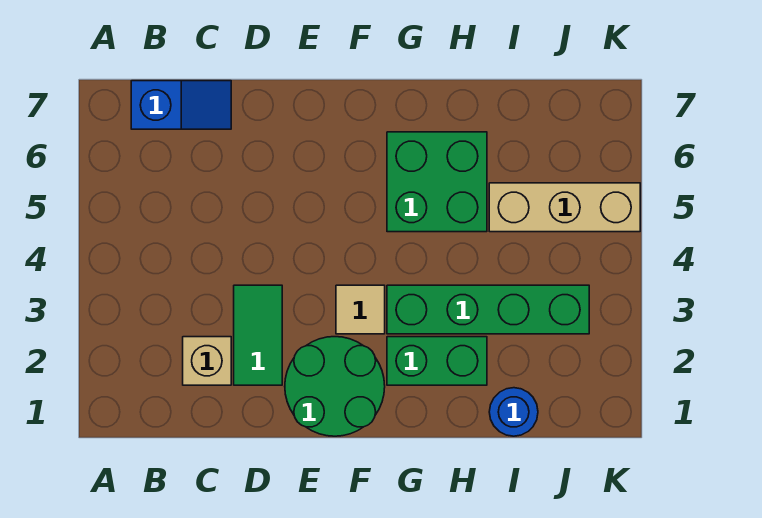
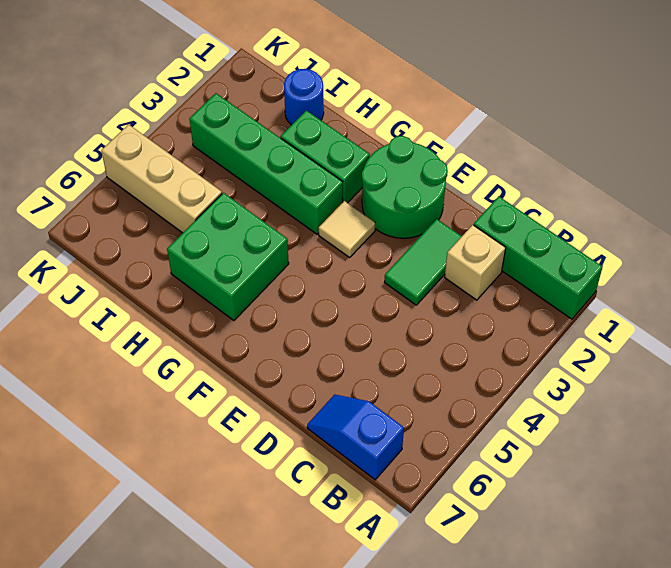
none -> green brick A1:C1 level 1

